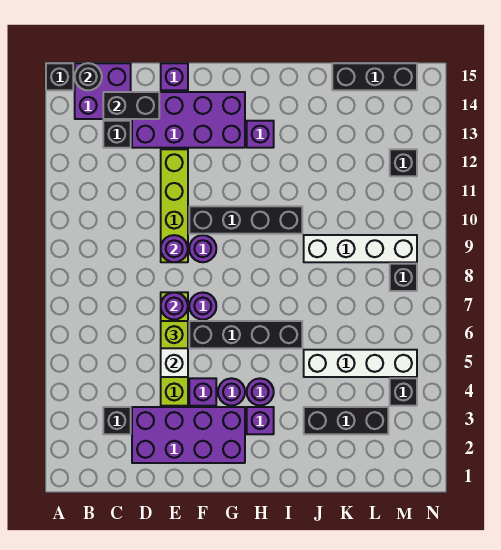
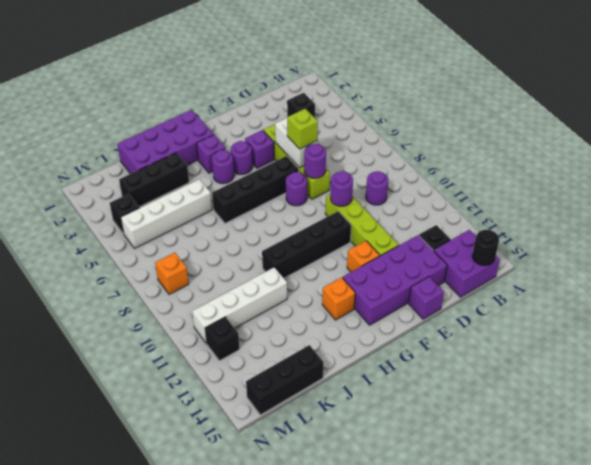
black brick A15 level 1 -> none
black brick C14:D14 level 2 -> none
purple brick D2:G3 level 1 -> purple brick H1:K2 level 1
purple round brick F9 level 1 -> purple round brick C9 level 1
none -> orange brick F12 level 1
purple brick H13 level 1 -> orange brick H13 level 1
white brick J9:M9 level 1 -> white brick J11:M11 level 1
black brick M8 level 1 -> orange brick M8 level 1

